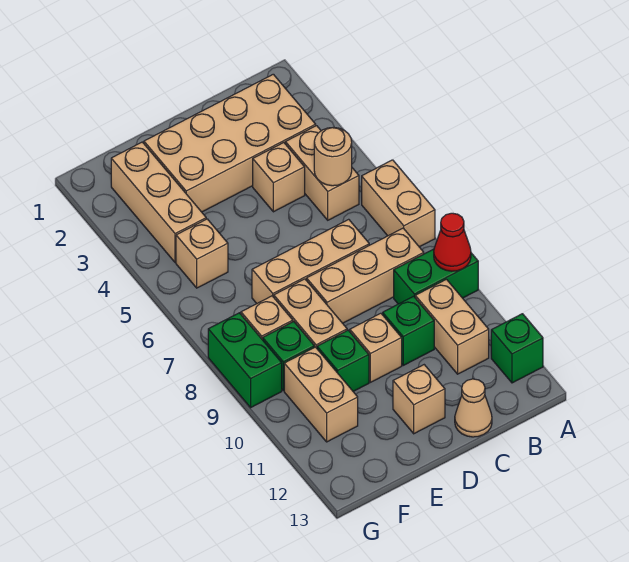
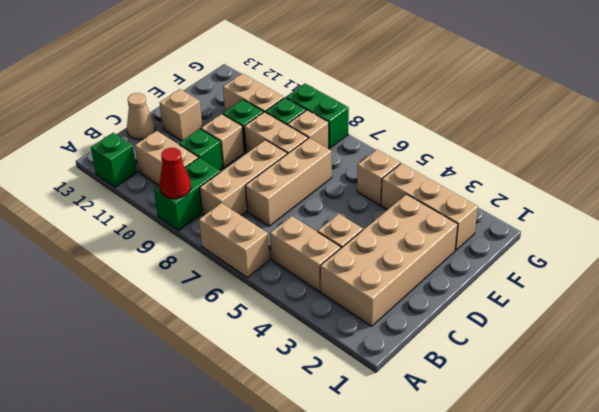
tan round brick B5 level 2 -> none

